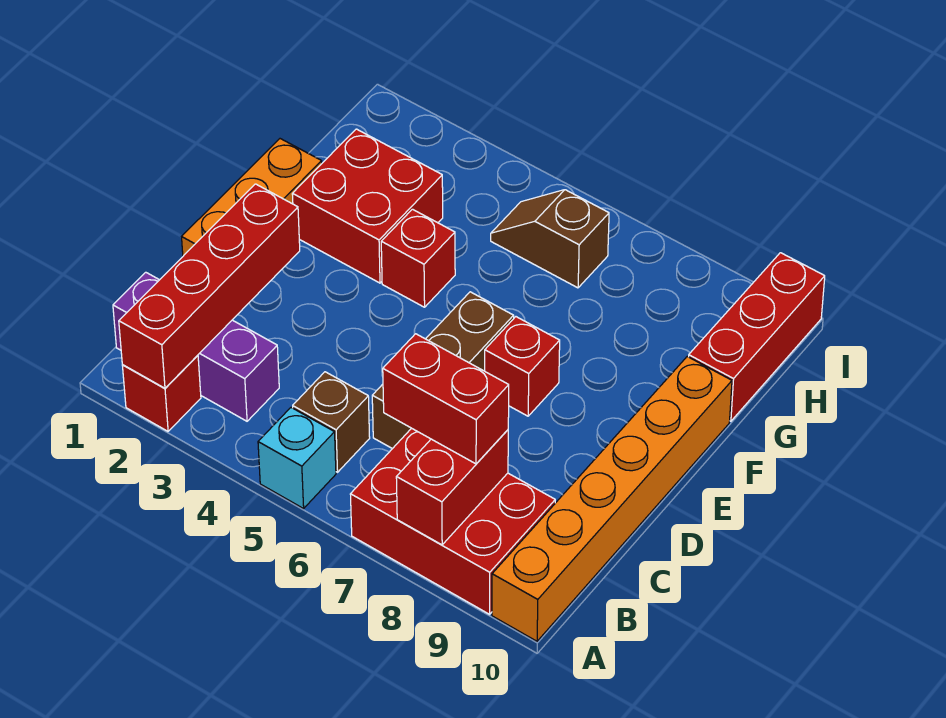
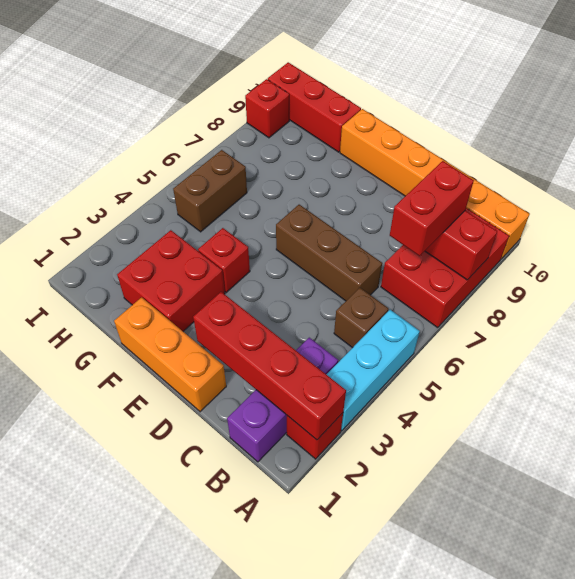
cyan brick A5 level 1 -> cyan brick A3:A5 level 1
red brick E7 level 1 -> red brick I9 level 1
brown slope H5:H6 level 1 top 6 -> brown brick H5:H6 level 1

